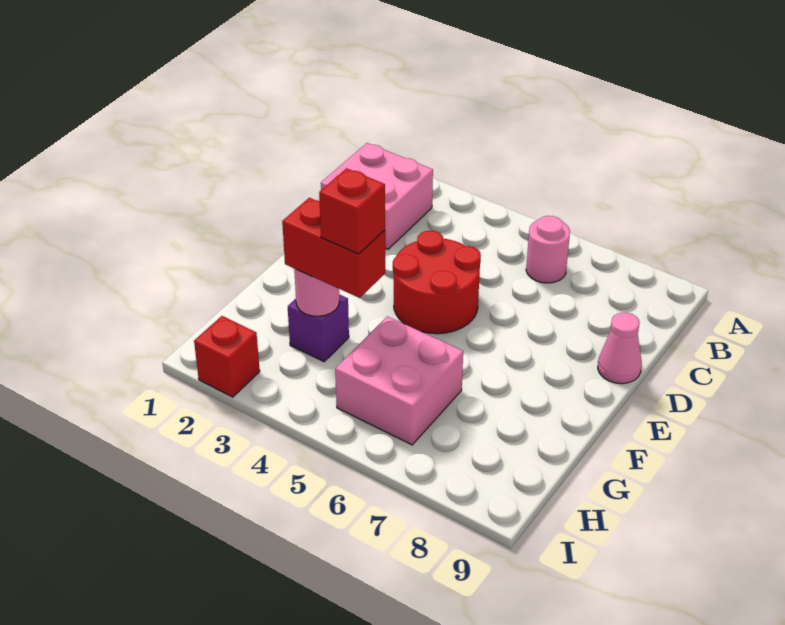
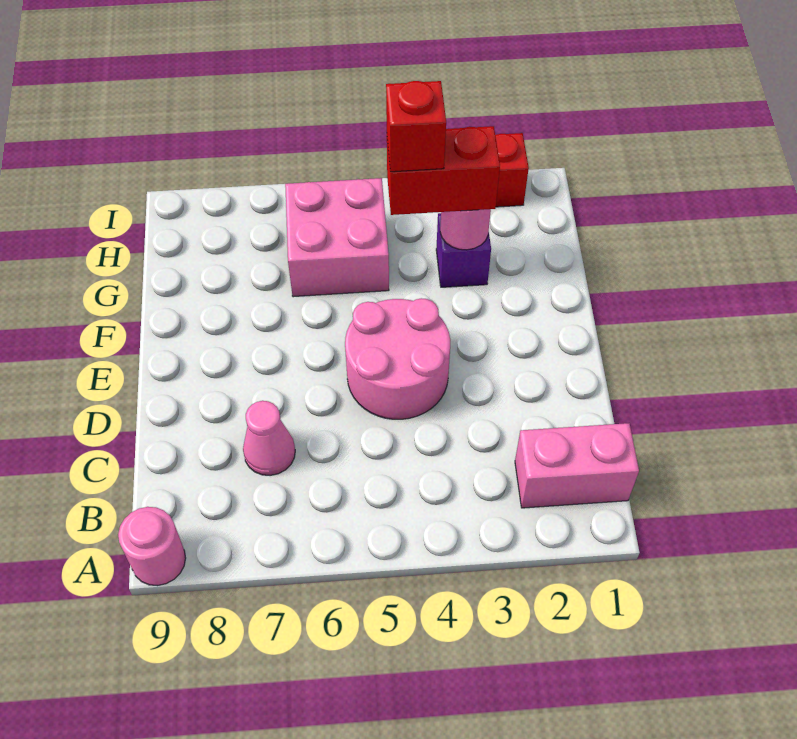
pink brick B1:C2 level 1 -> pink brick B1:B2 level 1
pink round brick B6 level 1 -> pink round brick A9 level 1
red round brick D4:E5 level 1 -> pink round brick D4:E5 level 1
pink cone D9 level 1 -> pink cone C7 level 1

